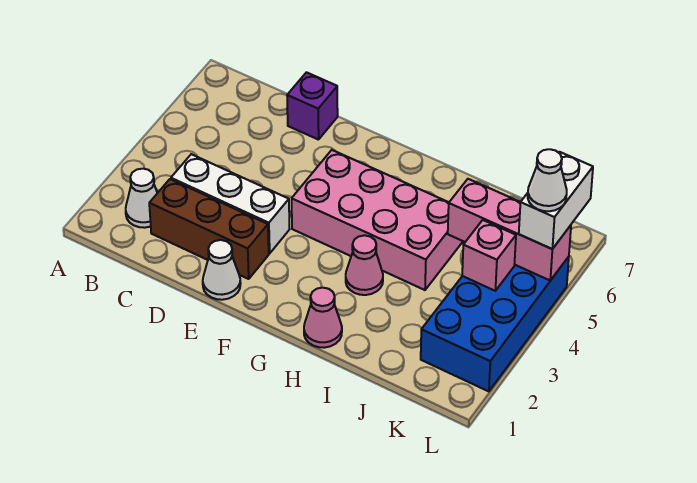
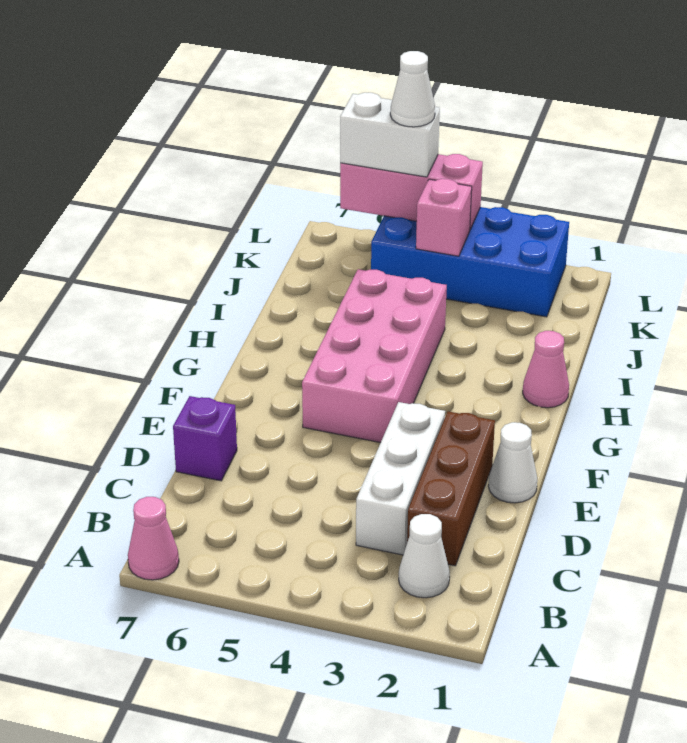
pink cone H3 level 1 -> pink cone A7 level 1
pink brick J5:L5 level 2 -> pink brick L4:L6 level 2

